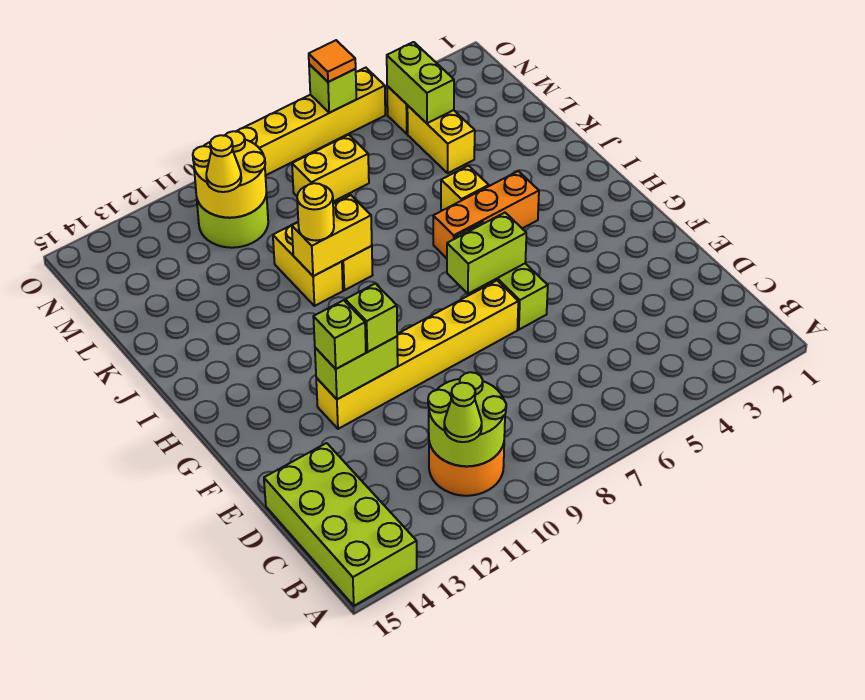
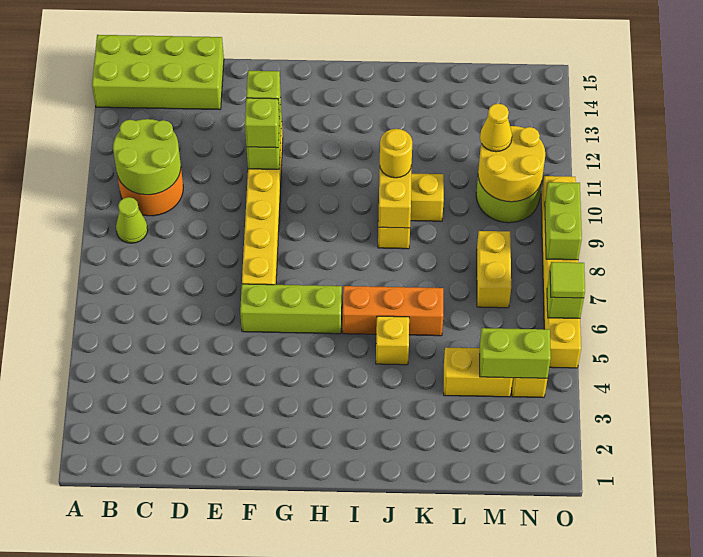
lime cone B11 level 3 -> lime cone B9 level 1
lime brick G6:G7 level 2 -> lime brick O8:O9 level 2
orange brick I4:I6 level 1 -> orange brick I6:K6 level 1
orange tile O6 level 3 -> lime tile O6 level 3

